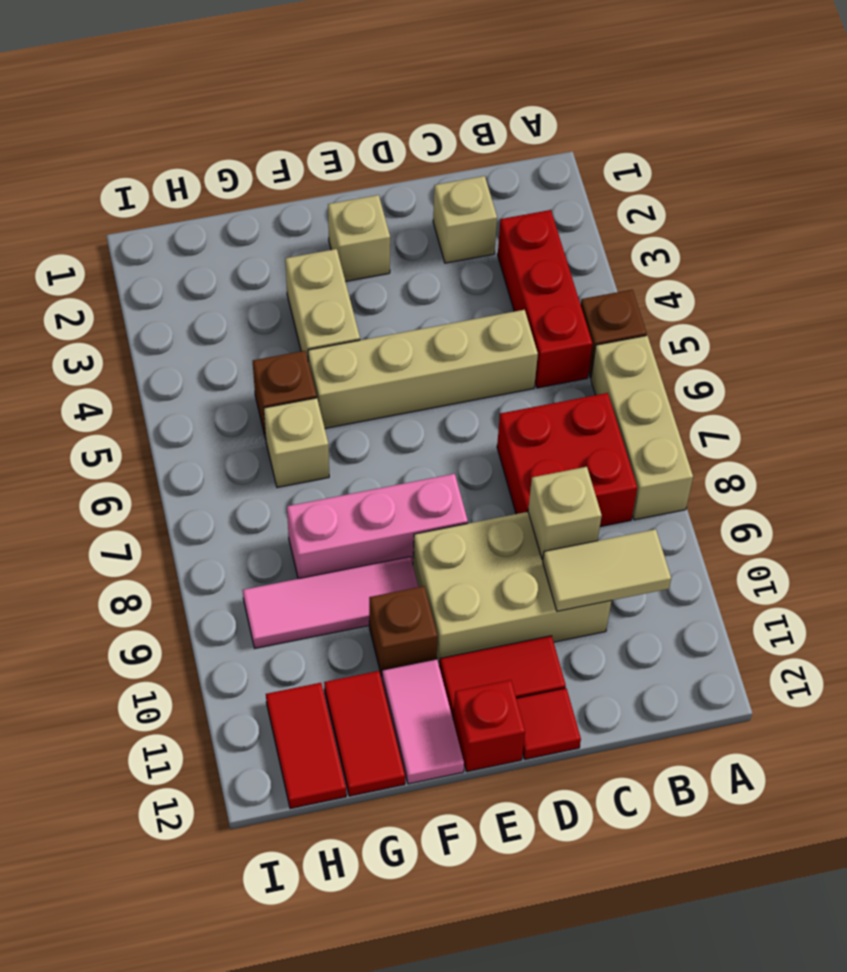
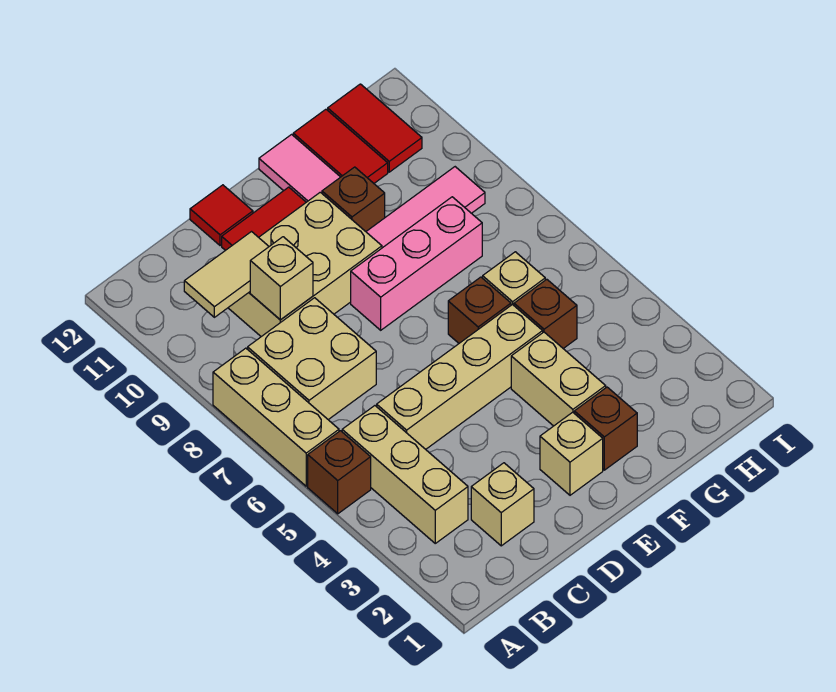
red brick B3:B5 level 1 -> tan brick B3:B5 level 1
red brick B7:C8 level 1 -> tan brick B7:C8 level 1
red brick E12 level 1 -> none
none -> brown brick F2 level 1
none -> brown brick F6 level 1

